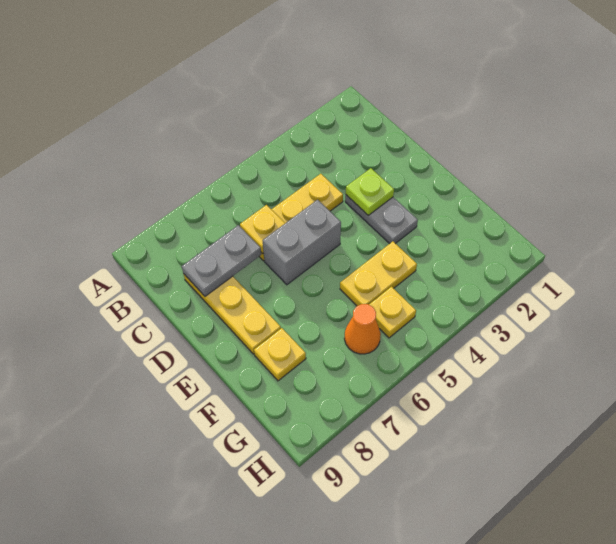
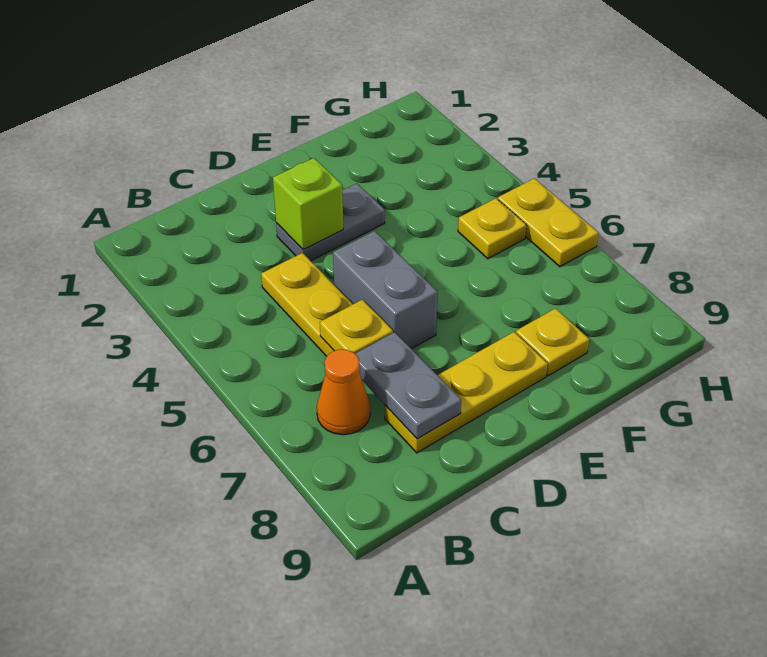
lime plate D3 level 2 -> lime brick D3 level 2
yellow plate F4:F5 level 1 -> yellow plate H5:H6 level 1
orange cone G6 level 1 -> orange cone B7 level 1

